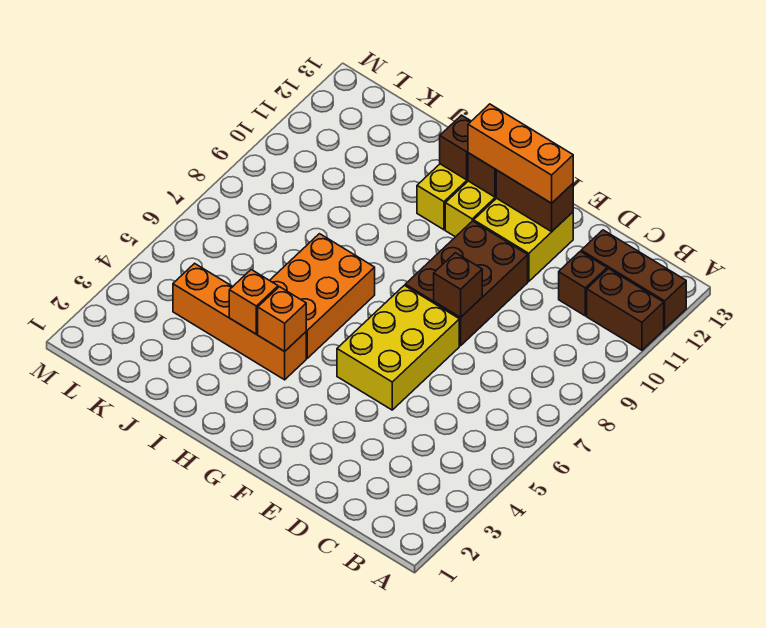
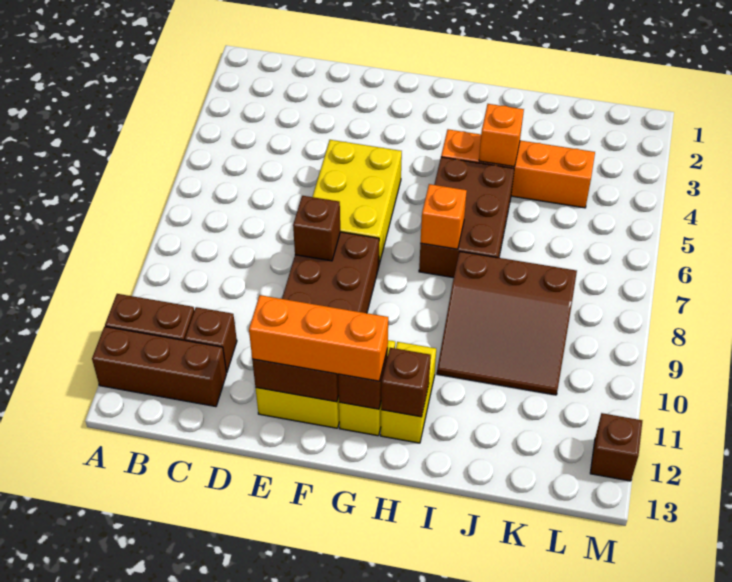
orange brick H4 level 2 -> orange brick H7 level 2
orange brick H5:I7 level 1 -> brown brick H5:I7 level 1
none -> brown slope I8:K10 level 1 top 8
none -> brown brick M12 level 1

